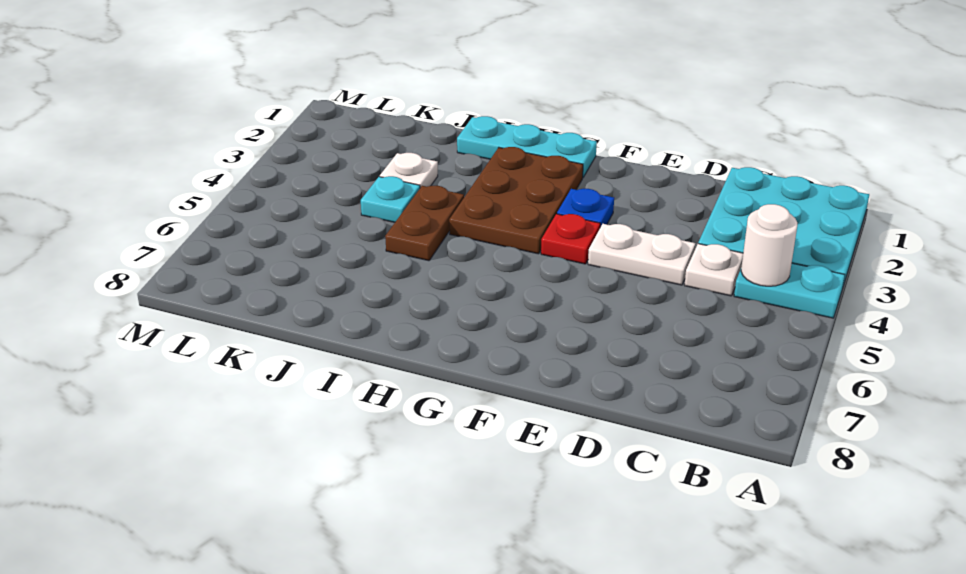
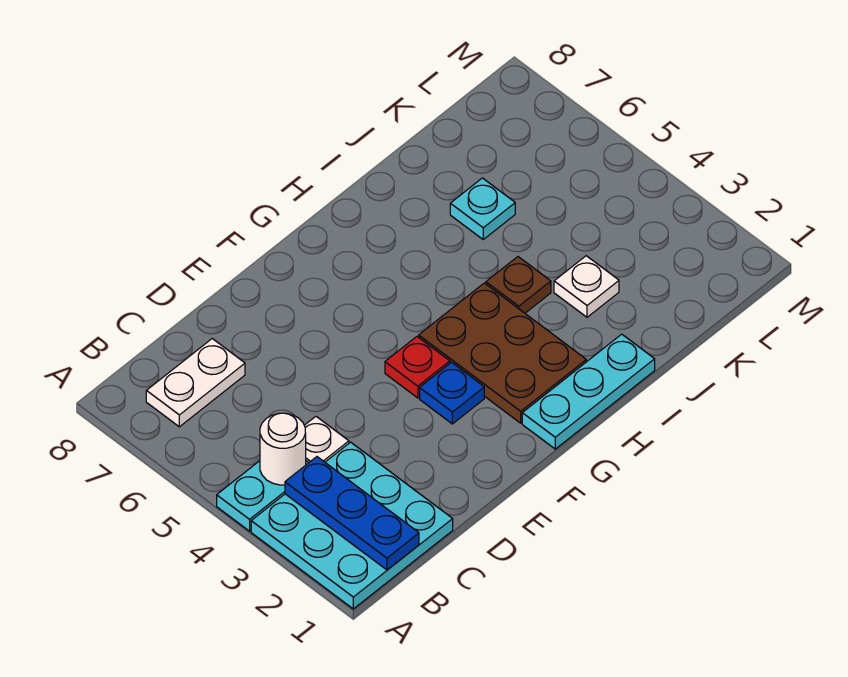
none -> blue plate B1:B3 level 2
white plate D4:E4 level 1 -> white plate B7:C7 level 1
brown plate I4:I5 level 1 -> brown plate I4 level 1
cyan plate J4 level 1 -> cyan plate J6 level 1

